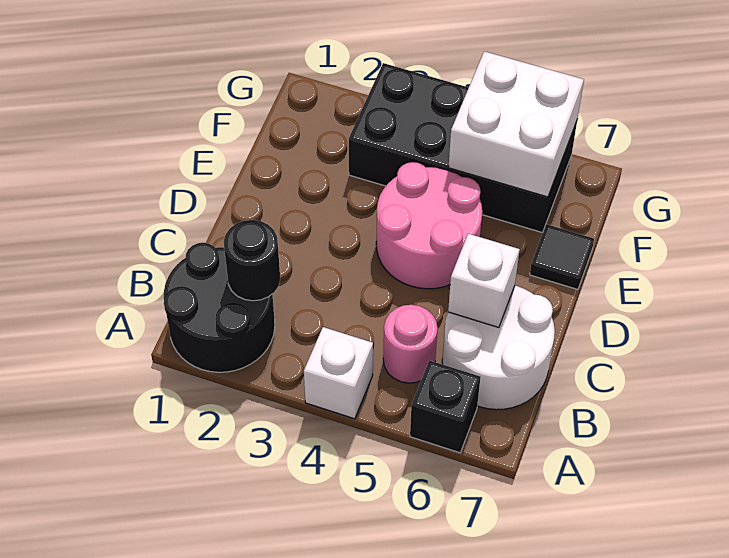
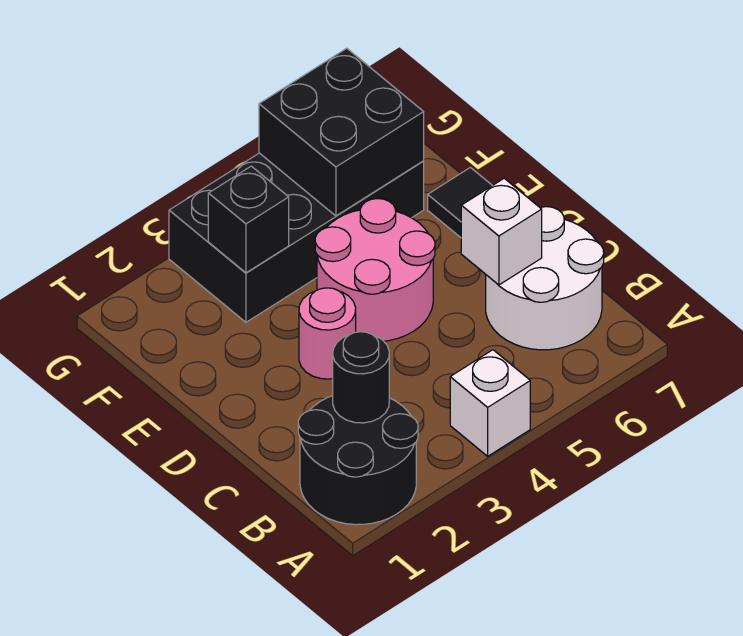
black brick A6 level 1 -> black brick F3 level 2
pink round brick B5 level 1 -> pink round brick D3 level 1
white brick F5:G6 level 2 -> black brick F5:G6 level 2

